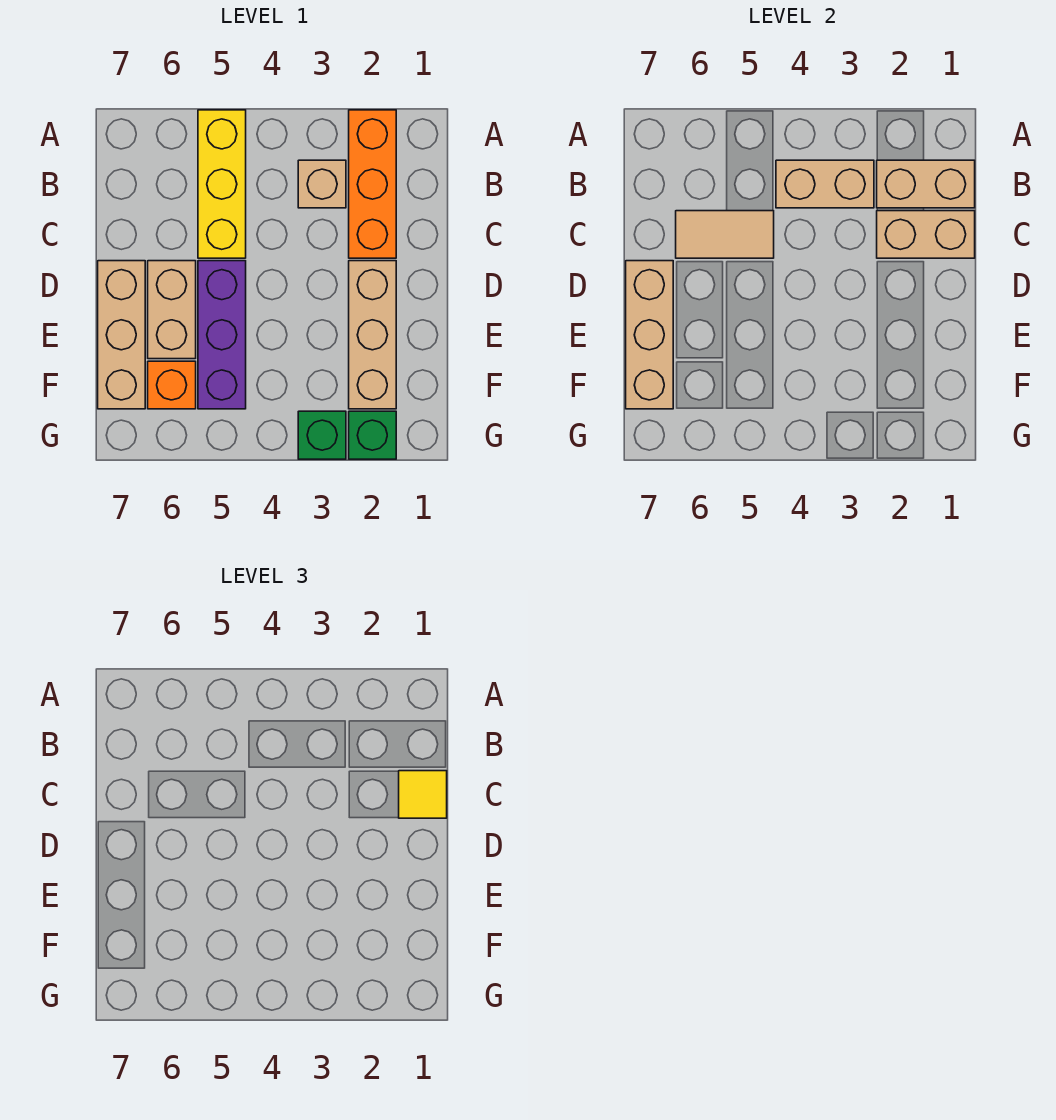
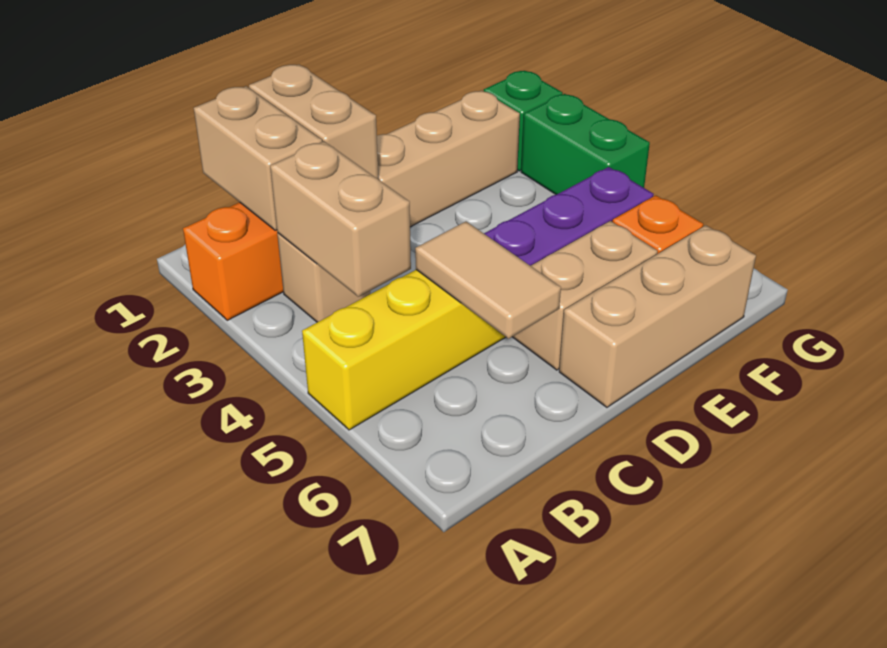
yellow tile C1 level 3 -> none
tan brick D7:F7 level 2 -> none
green brick G3 level 1 -> green brick G3:G4 level 1

